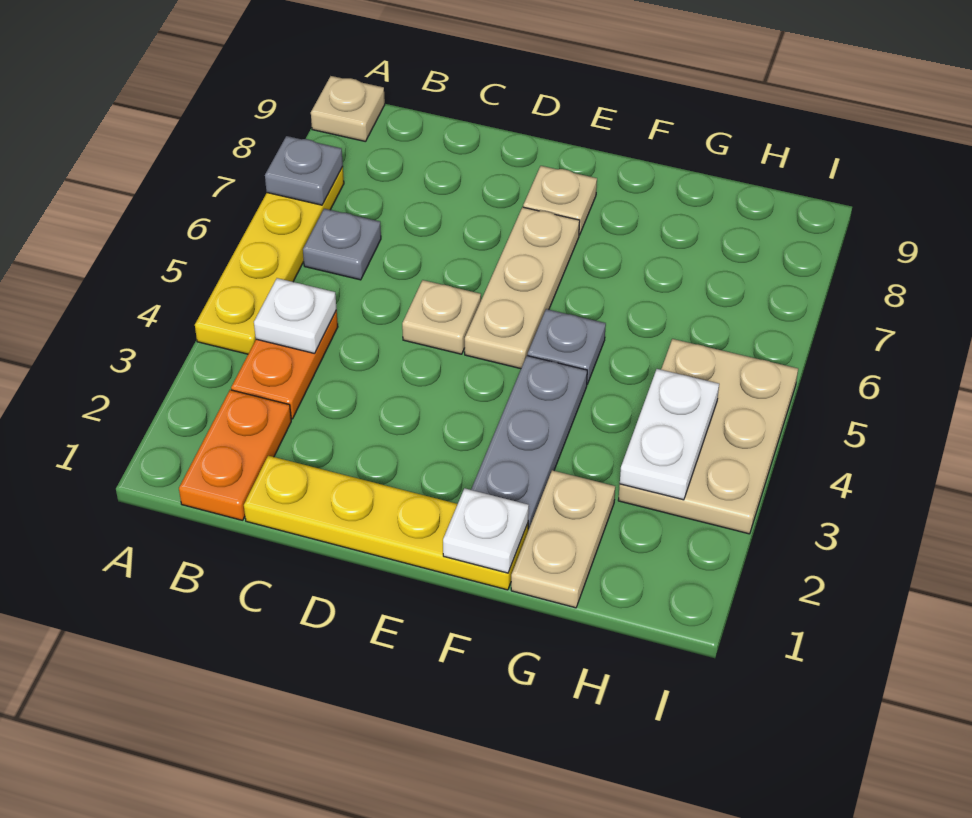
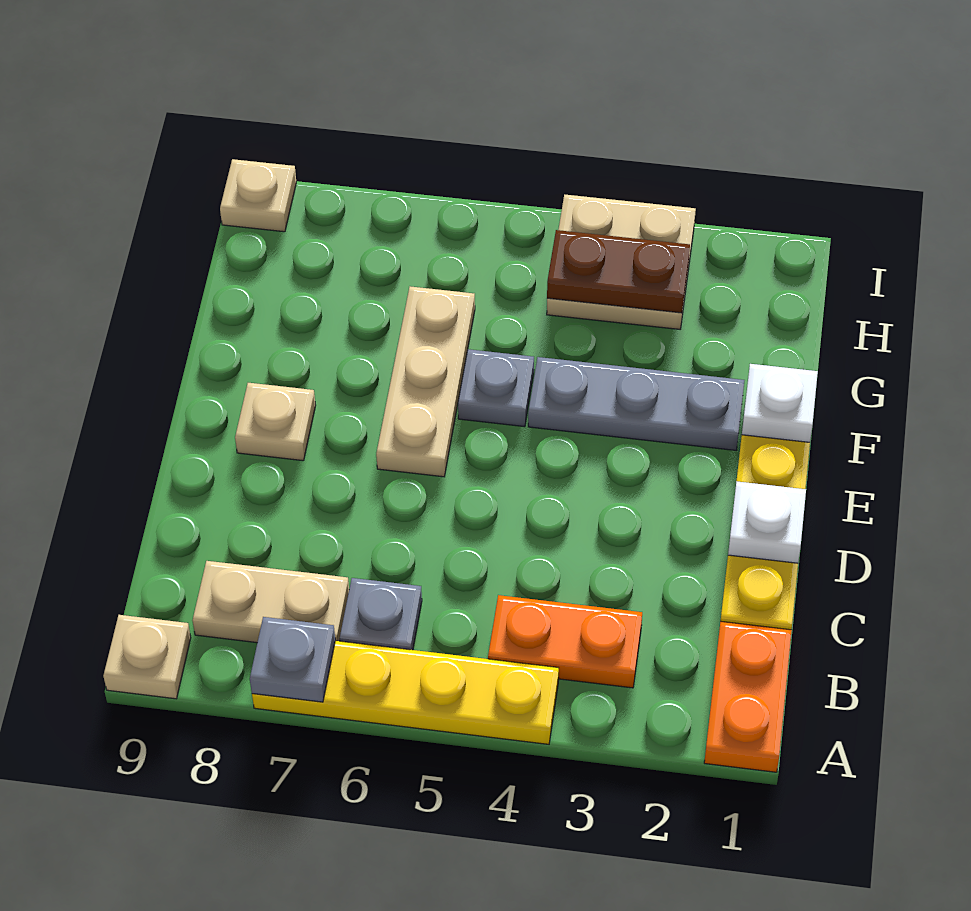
orange plate B1:B2 level 1 -> orange plate A1:B1 level 1
white plate B4 level 2 -> white plate D1 level 2
tan plate D5 level 1 -> tan plate I9 level 1
tan plate E5:E7 level 1 -> tan plate E6:G6 level 1
tan plate G1:G2 level 1 -> tan plate B7:B8 level 1
tan plate H3:I5 level 1 -> tan plate H3:I4 level 1
white plate H3:H4 level 2 -> brown plate H3:H4 level 2

